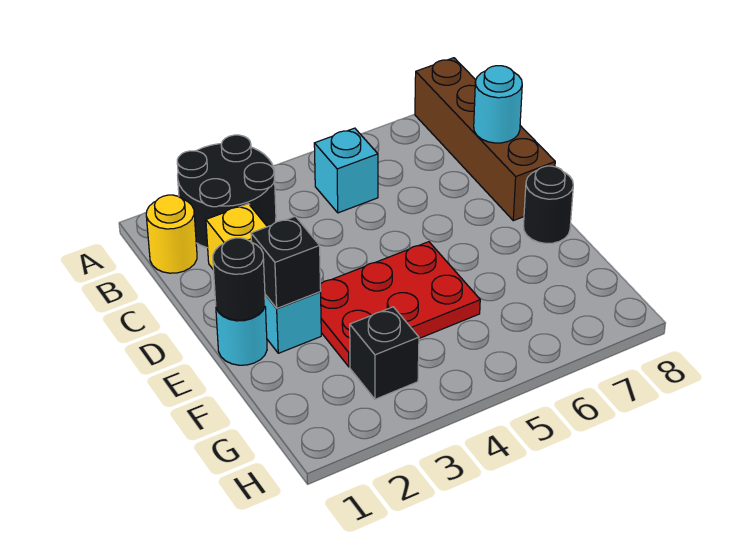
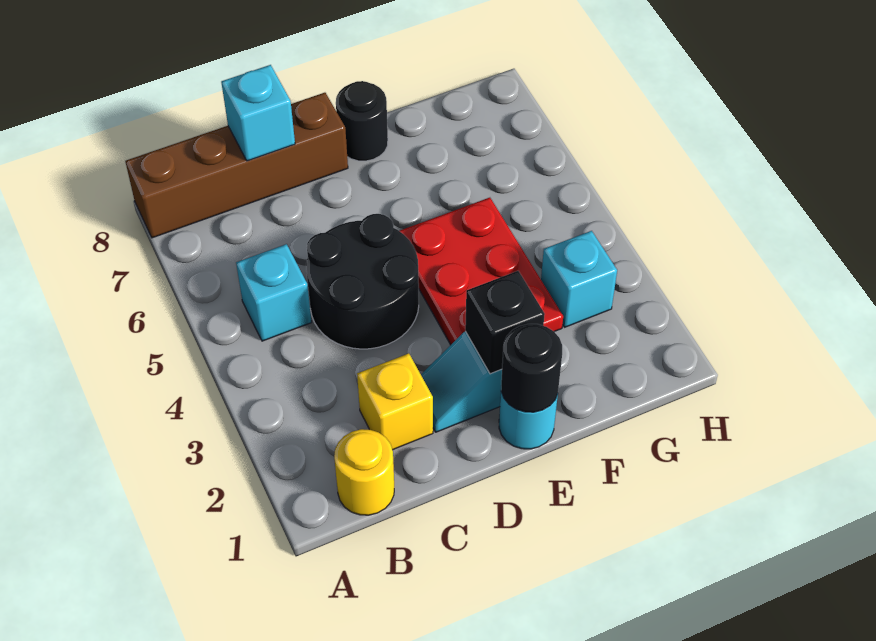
black round brick A2:B3 level 1 -> black round brick C4:D5 level 1
cyan round brick C8 level 2 -> cyan brick C8 level 2
black brick G3 level 1 -> cyan brick G3 level 1

